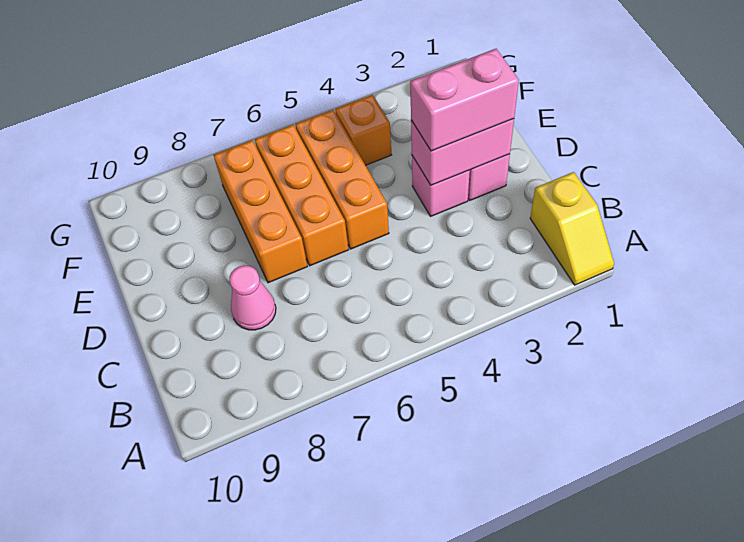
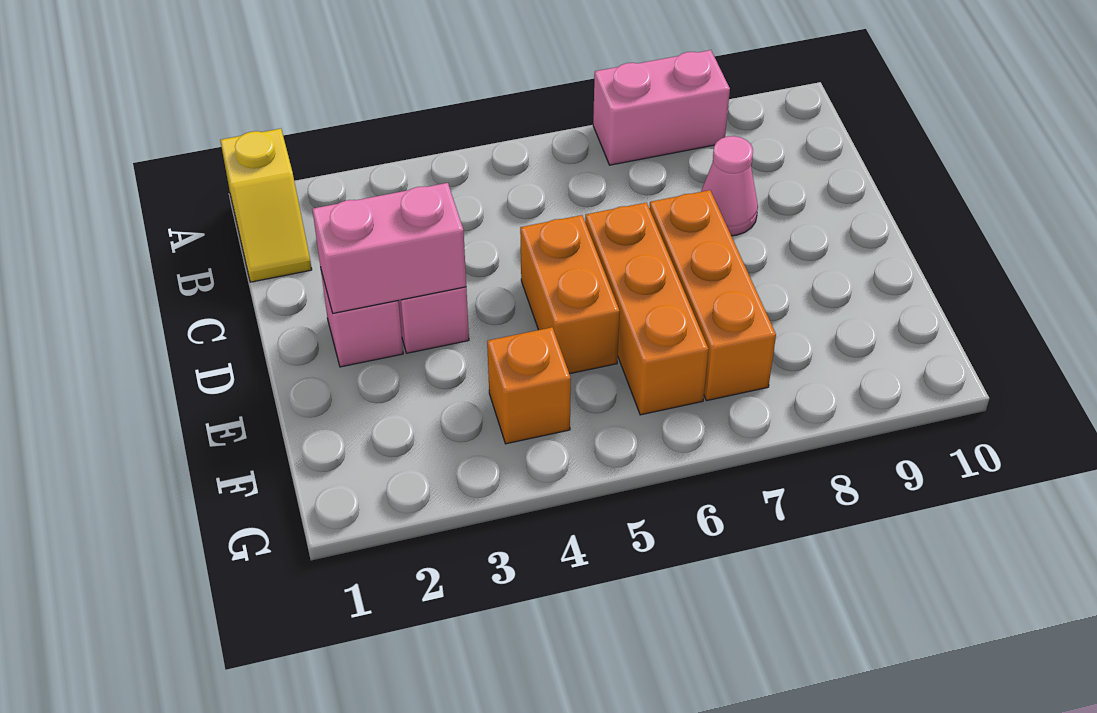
yellow slope A1:B1 level 1 top B -> yellow slope A1:B1 level 1 top A
pink brick D2:D3 level 3 -> pink brick A7:A8 level 1
orange brick D5:F5 level 1 -> orange brick D5:E5 level 1

